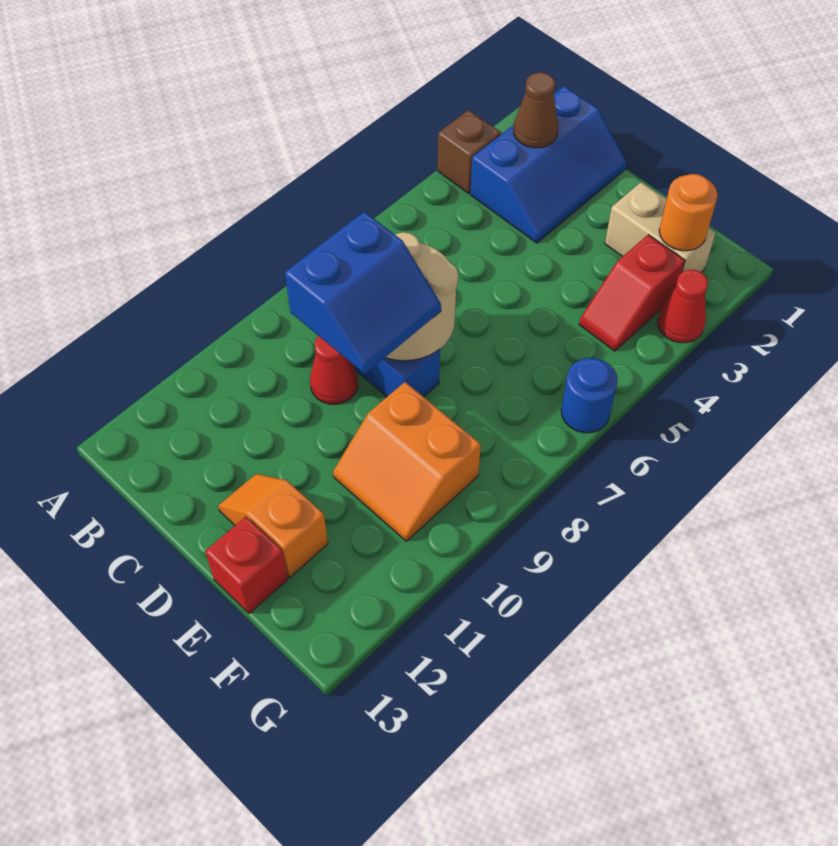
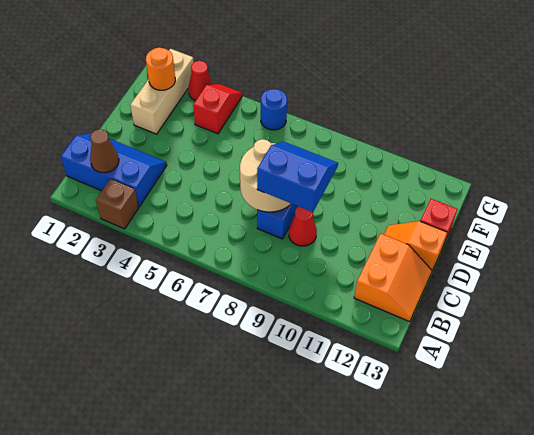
orange slope D12:E12 level 1 top E -> orange slope D12:D13 level 1 top 13
tan brick E2:F2 level 1 -> tan brick E2:G2 level 1
orange slope E9:F10 level 1 top 9 -> orange slope B12:C13 level 1 top 12
red slope F3:F4 level 1 top 3 -> red slope F4:G4 level 1 top F

